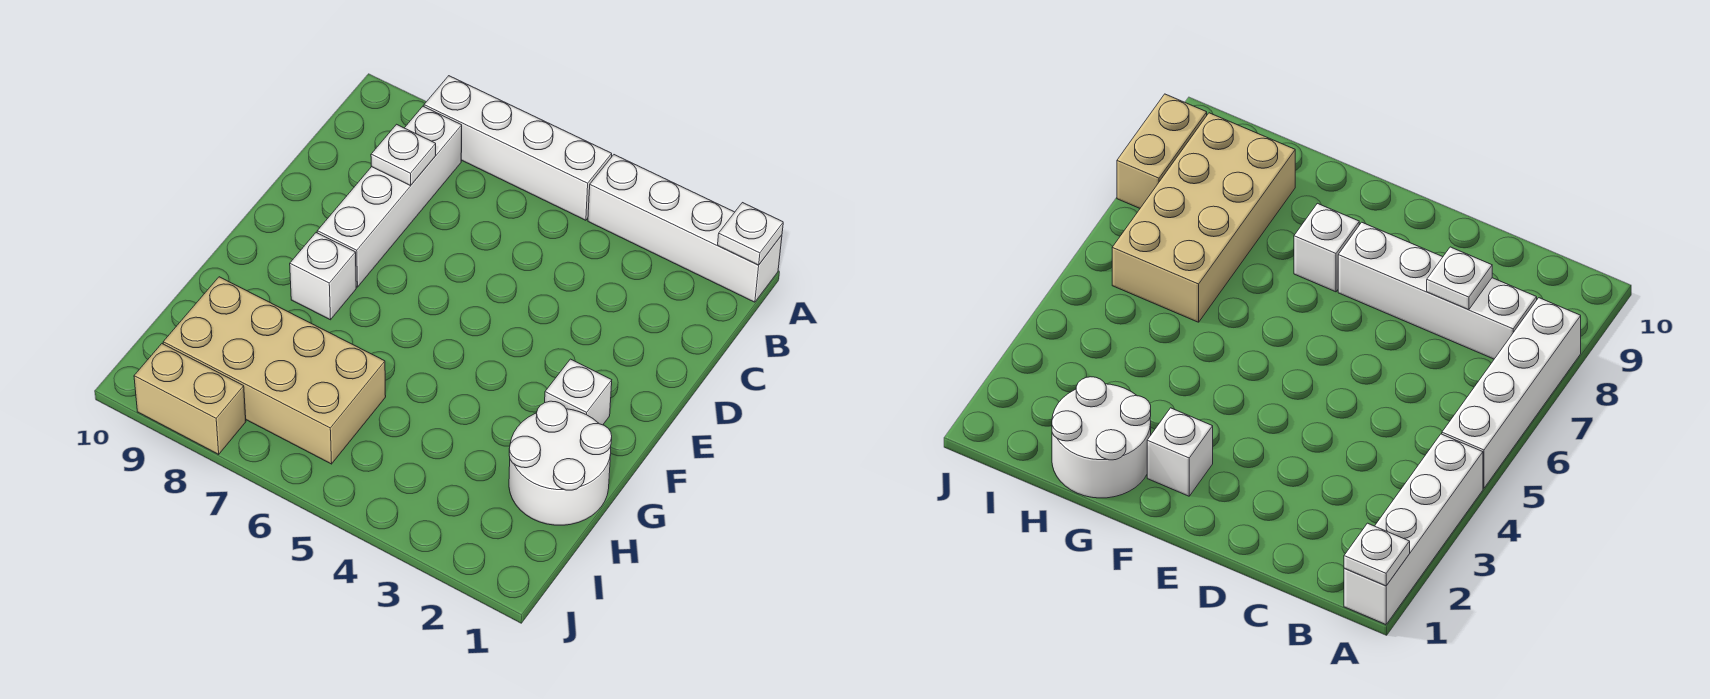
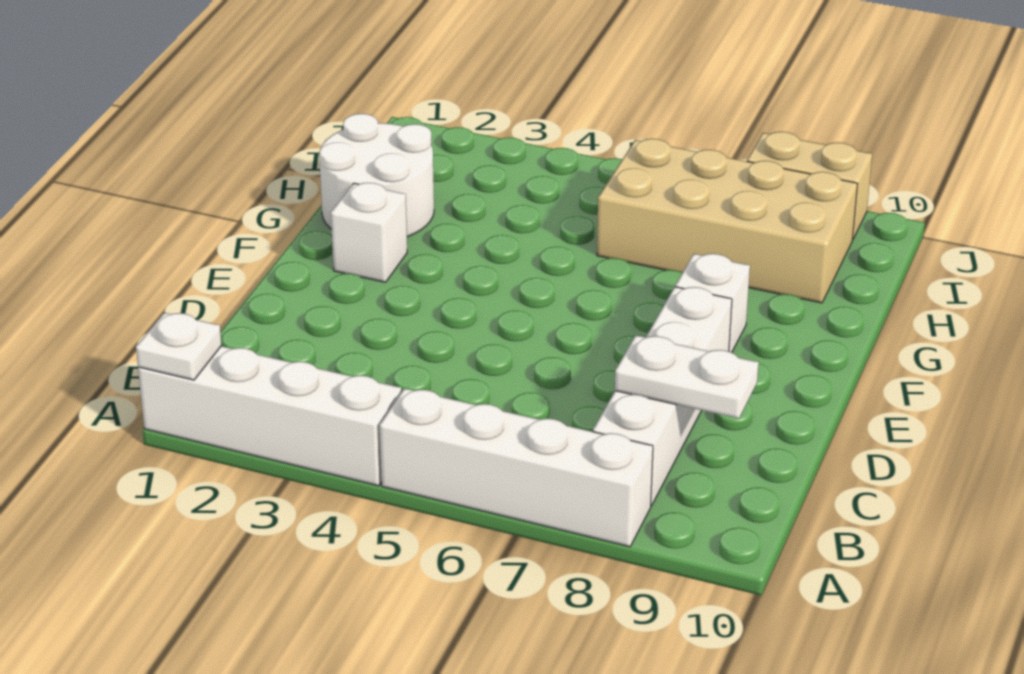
white plate C8 level 2 -> white plate C8:C9 level 2

